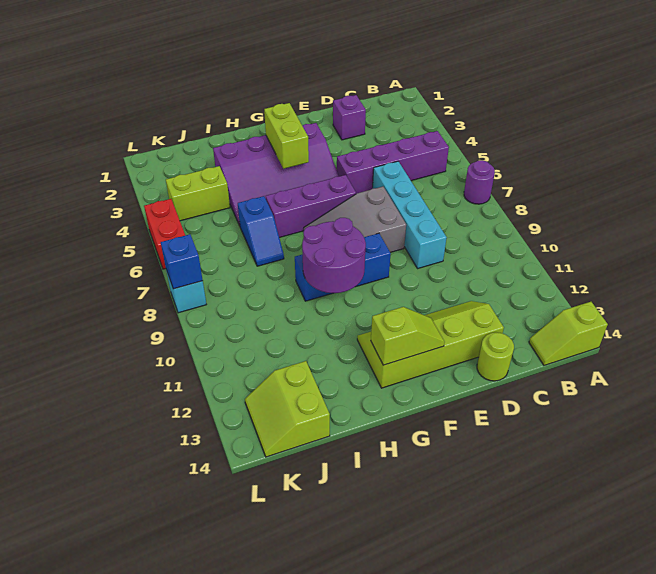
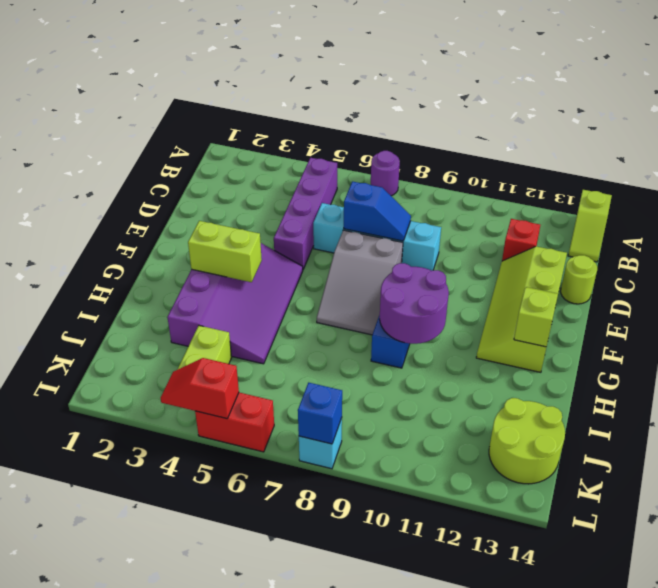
none -> red brick C12 level 1
purple brick D2 level 1 -> none
purple brick F6:H6 level 1 -> none
blue slope I6:I7 level 1 top 6 -> blue slope D7:D8 level 2 top 7
lime slope J13:K14 level 1 top J -> lime round brick J13:K14 level 1
none -> red slope L4:L5 level 2 top 5

